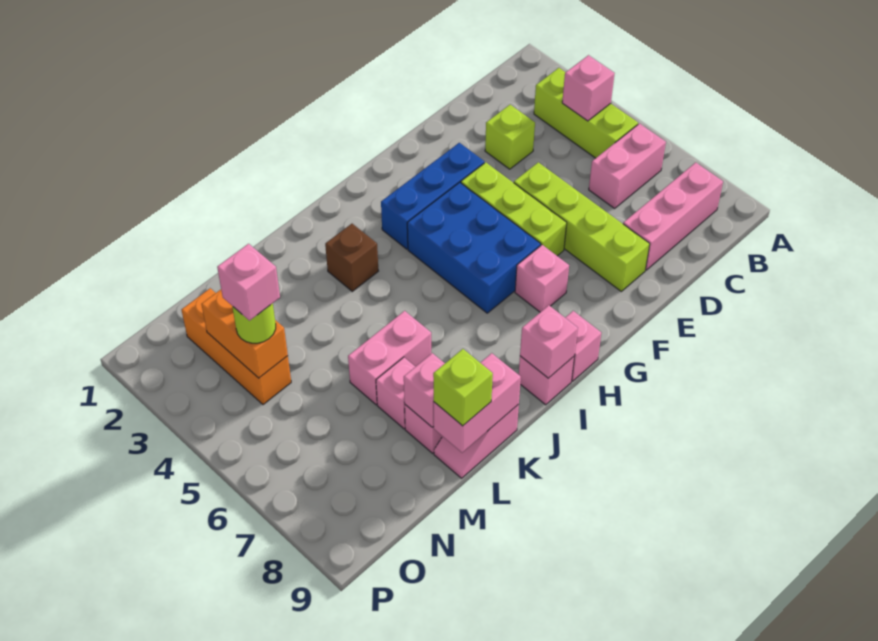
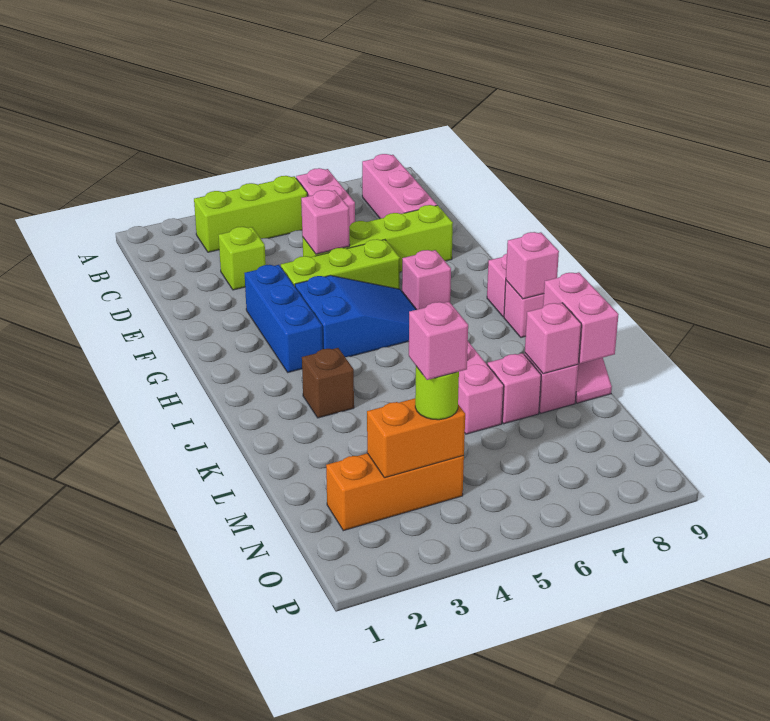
pink brick B4 level 2 -> pink brick E5 level 2
blue brick G4:H6 level 1 -> blue slope G4:H6 level 1 top 4
lime brick L9 level 3 -> none

